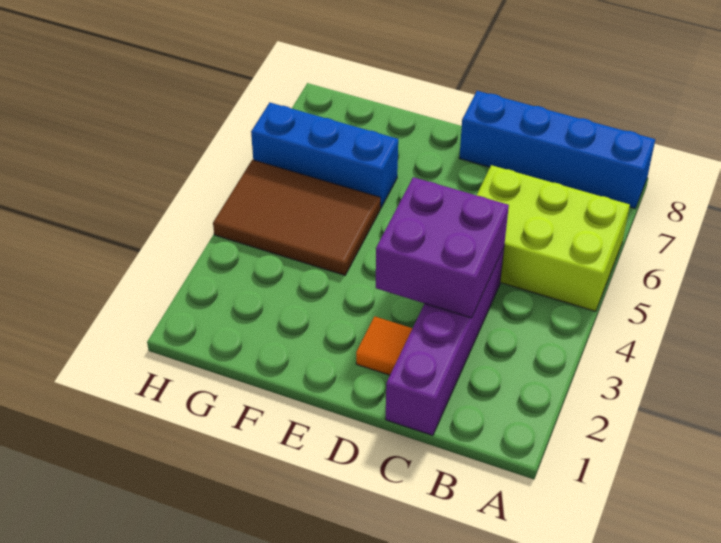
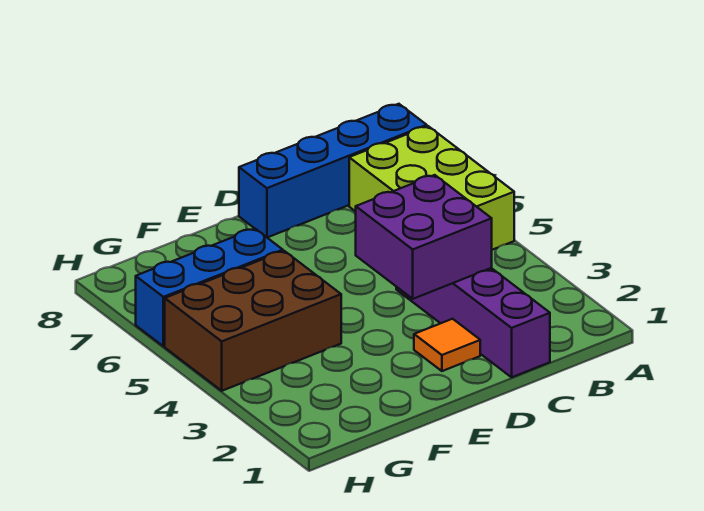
lime brick A5:C6 level 1 -> lime brick A5:B7 level 1
brown tile F4:H5 level 1 -> brown brick F4:H5 level 1

